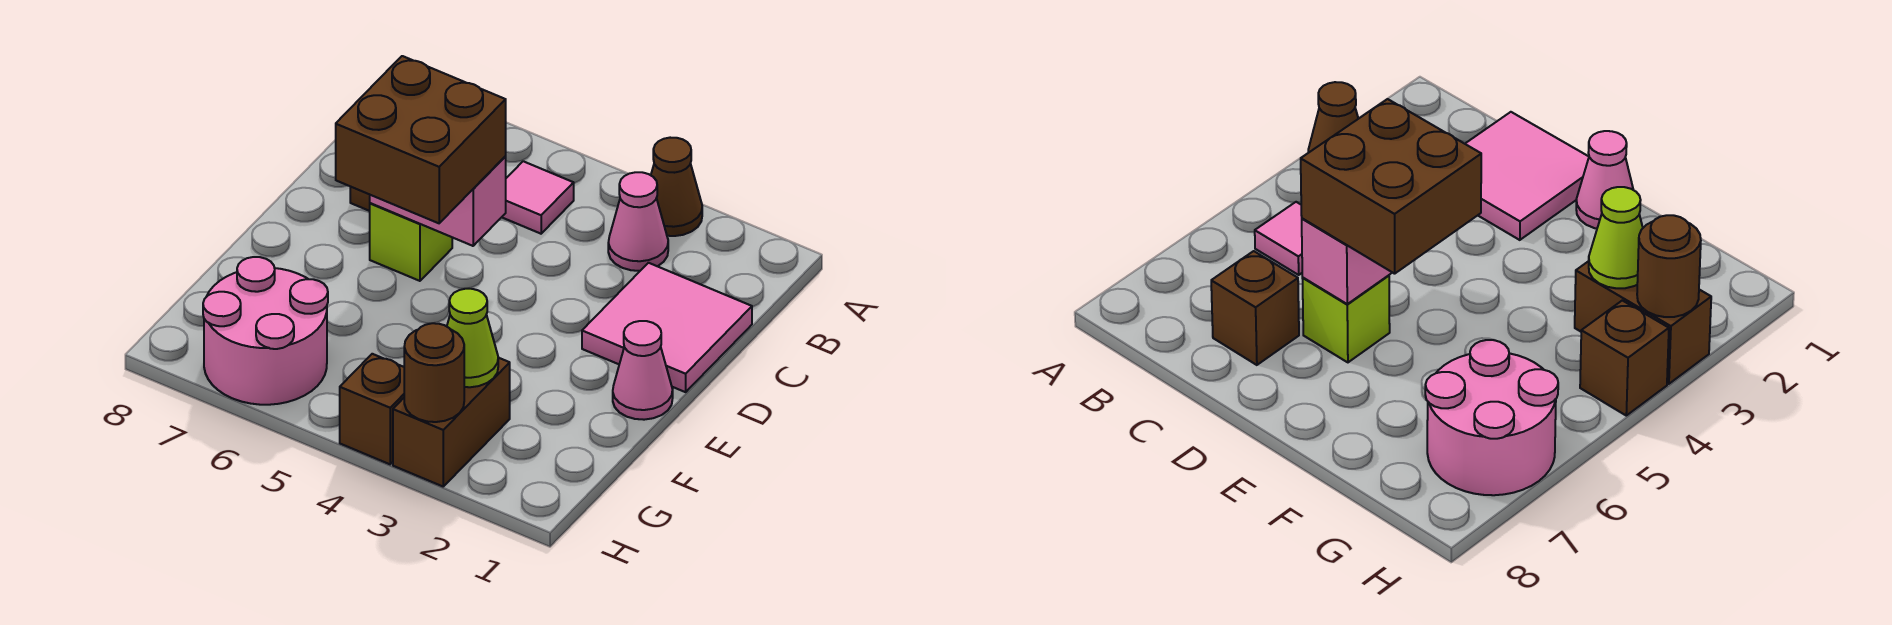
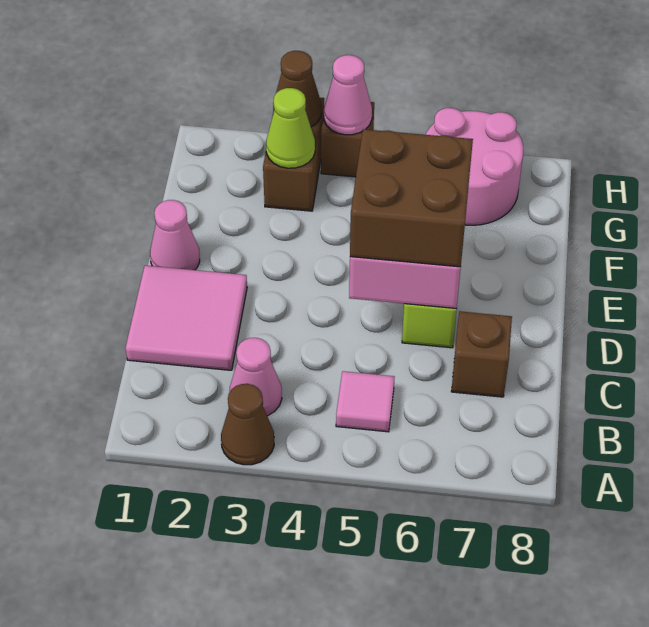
brown round brick H3 level 2 -> brown cone H3 level 2
none -> pink cone H4 level 2

